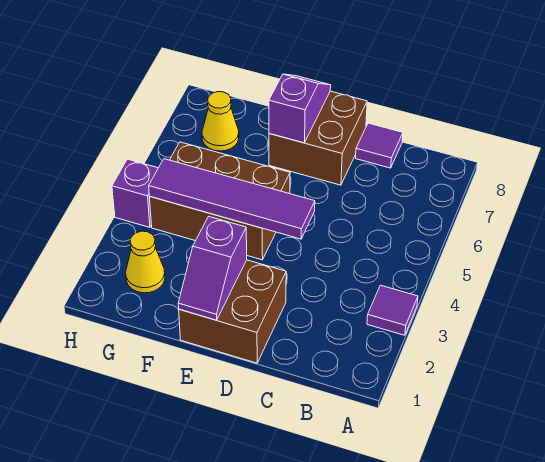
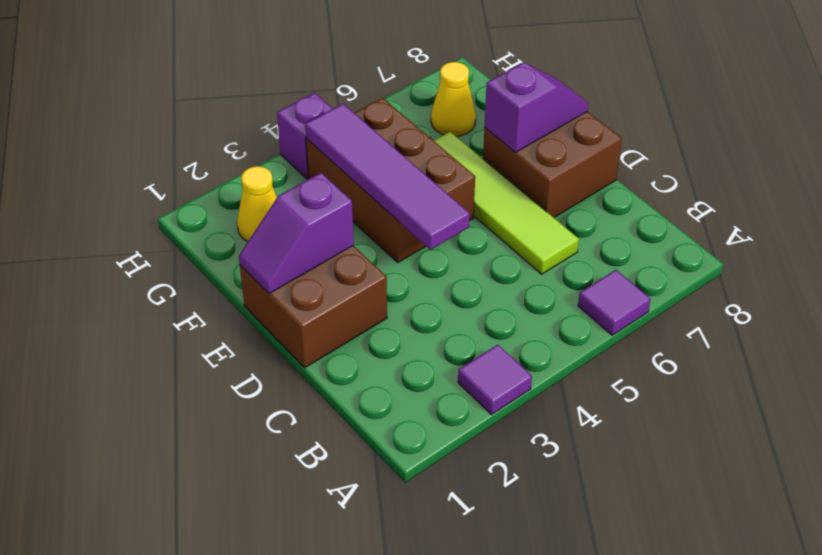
none -> lime tile C6:F6 level 1
purple tile C8 level 1 -> purple tile A6 level 1

